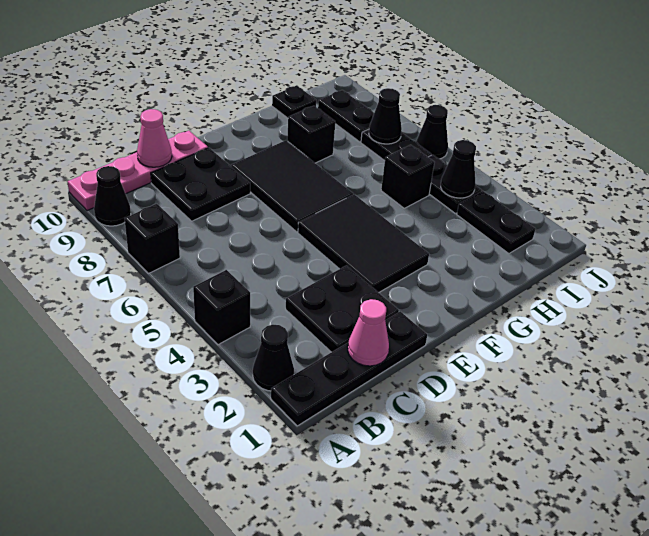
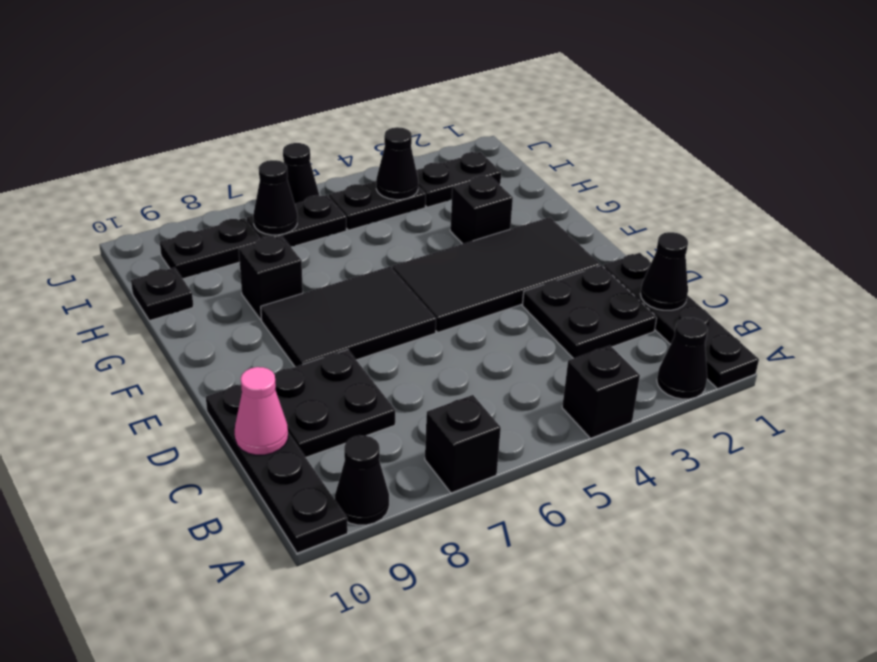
pink plate A10:D10 level 1 -> black plate A10:D10 level 1
pink cone C1 level 2 -> black cone C1 level 2
black tile E3:F5 level 1 -> black tile E2:F5 level 1
black brick H5 level 1 -> black brick G3 level 1

